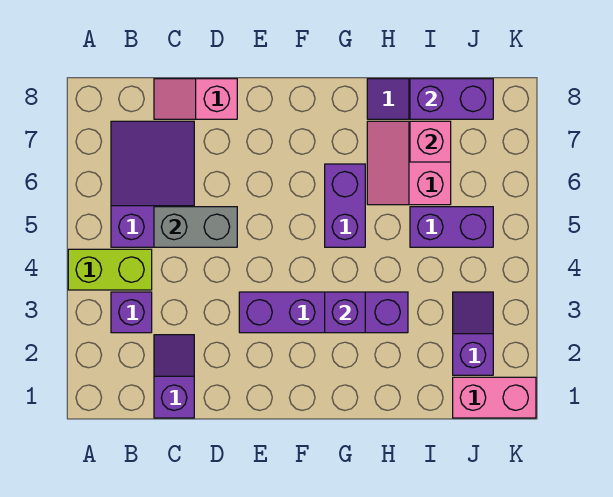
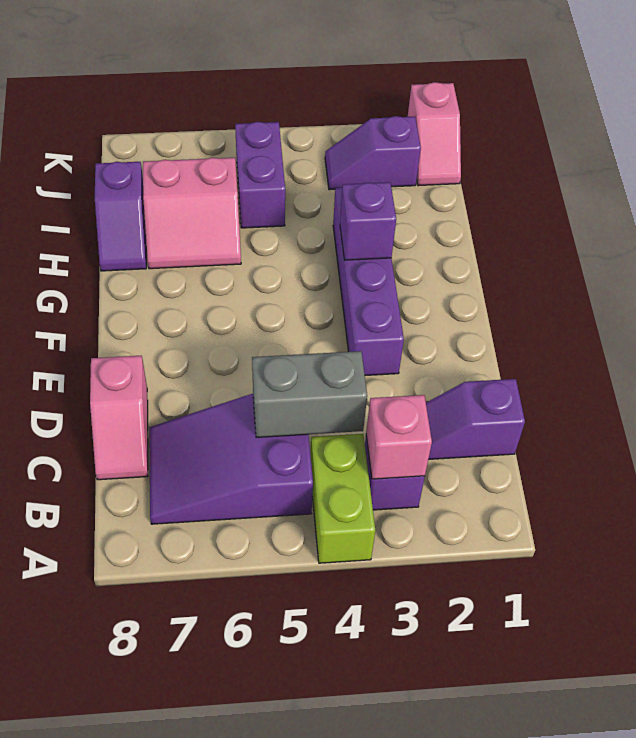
grey brick C5:D5 level 2 -> grey brick C4:C5 level 2
purple brick G5:G6 level 1 -> none
pink brick I7 level 2 -> pink brick B3 level 2
purple brick I8:J8 level 2 -> none
pink brick J1:K1 level 1 -> pink slope J1:K1 level 1 top K

